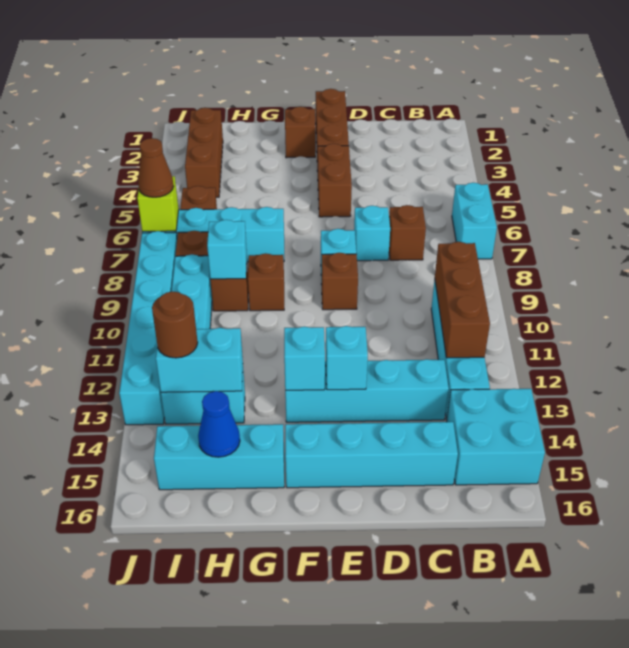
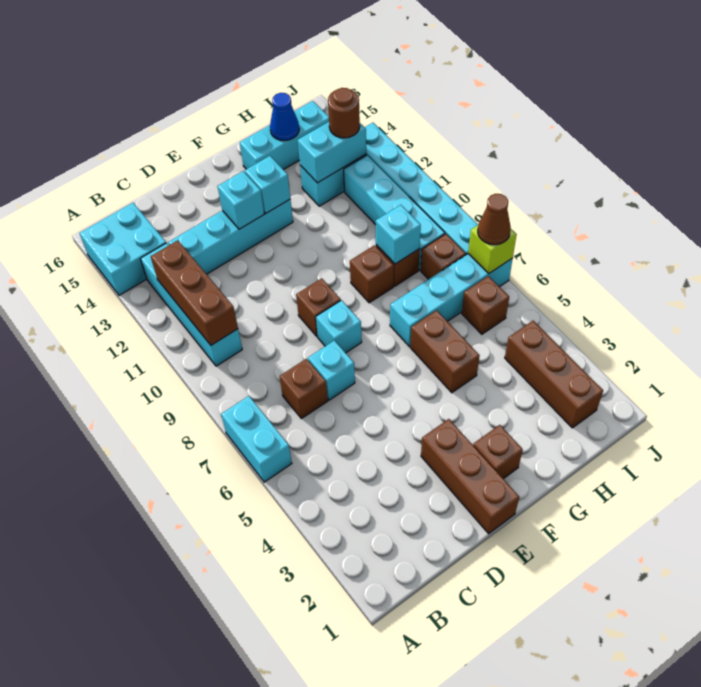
cyan brick C15:F15 level 1 -> none
brown brick E4:E5 level 1 -> brown brick G5:G6 level 1

